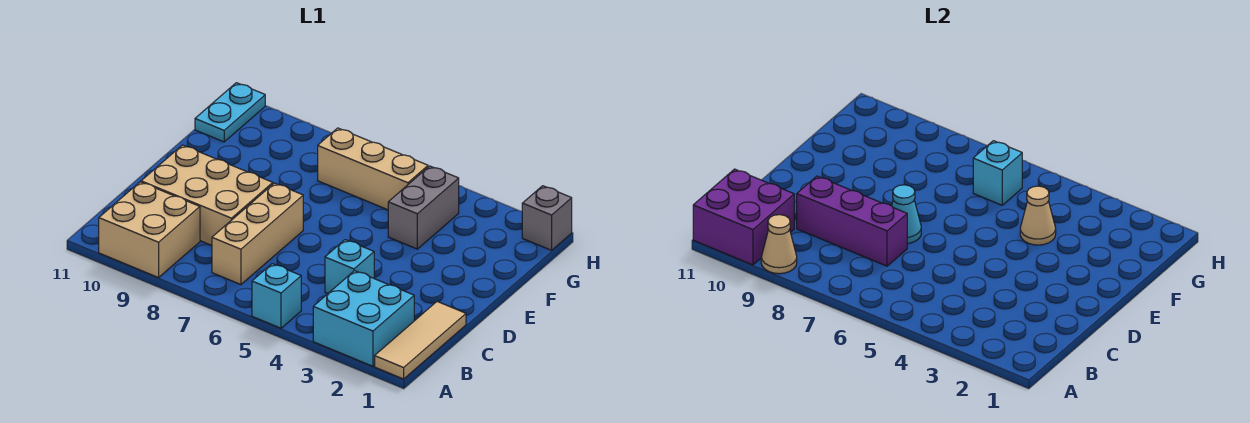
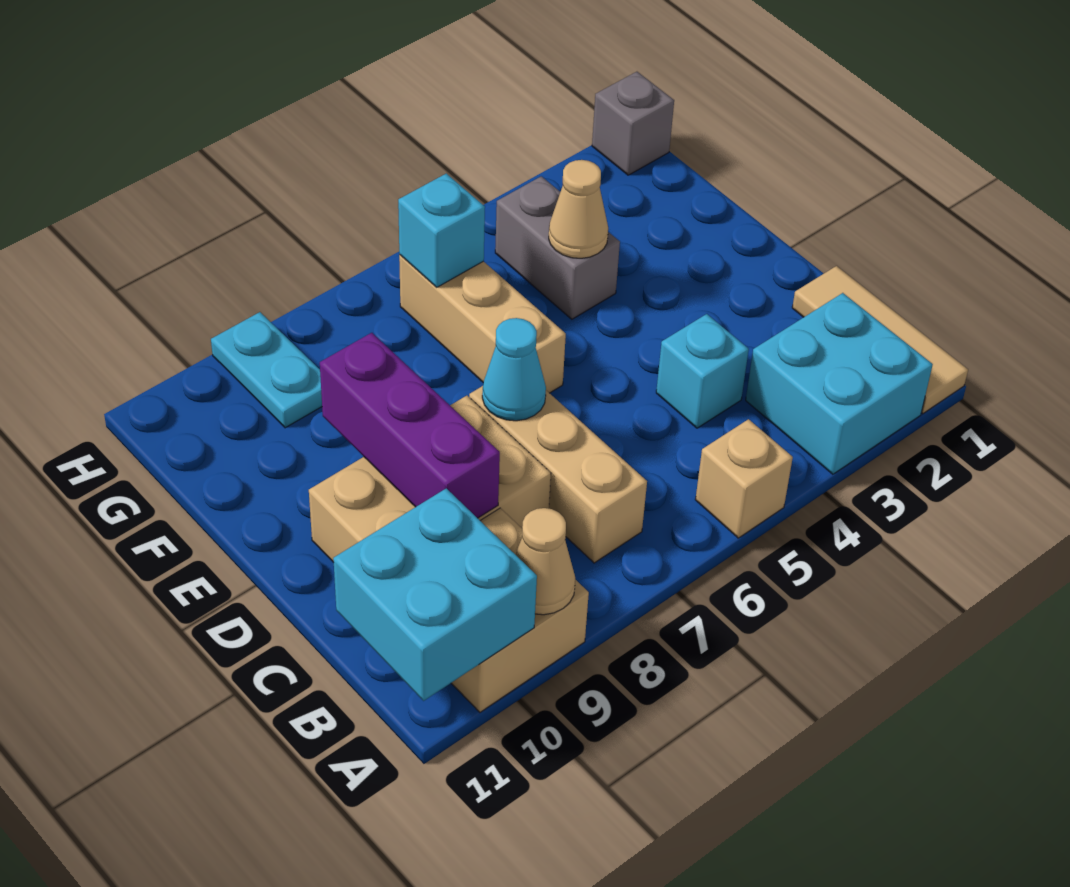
cyan brick A5 level 1 -> tan brick A5 level 1
purple brick A10:B11 level 2 -> cyan brick A10:B11 level 2
purple brick C7:C9 level 2 -> purple brick C9:E9 level 2
tan brick G5:G7 level 1 -> tan brick E6:G6 level 1
cyan plate G11:H11 level 1 -> cyan plate G9:H9 level 1

